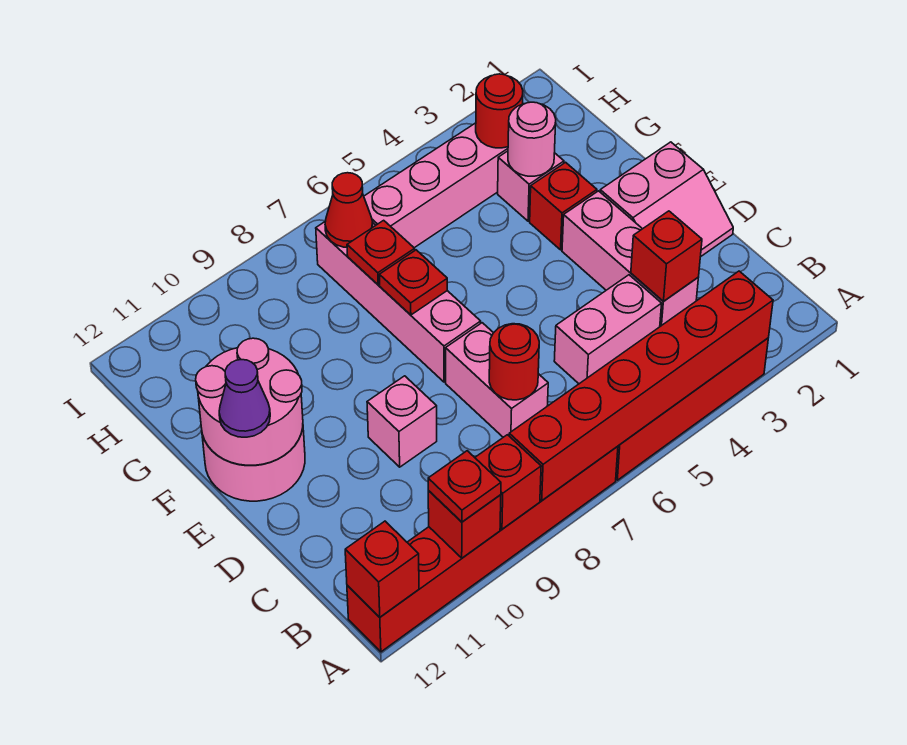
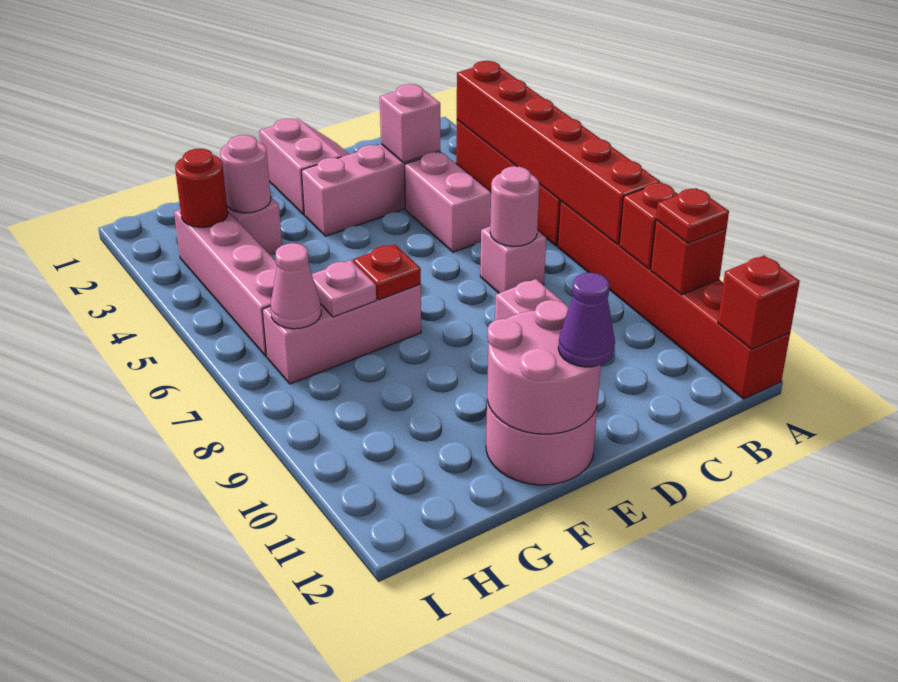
red brick C3 level 2 -> pink brick C3 level 2
pink brick C7:D7 level 1 -> pink brick C7 level 1
red round brick C7 level 2 -> pink round brick C7 level 2
pink brick E7:H7 level 1 -> pink brick F7:H7 level 1
red brick F3 level 1 -> none
red plate G7 level 2 -> pink plate G7 level 2
red cone H7 level 2 -> pink cone H7 level 2

